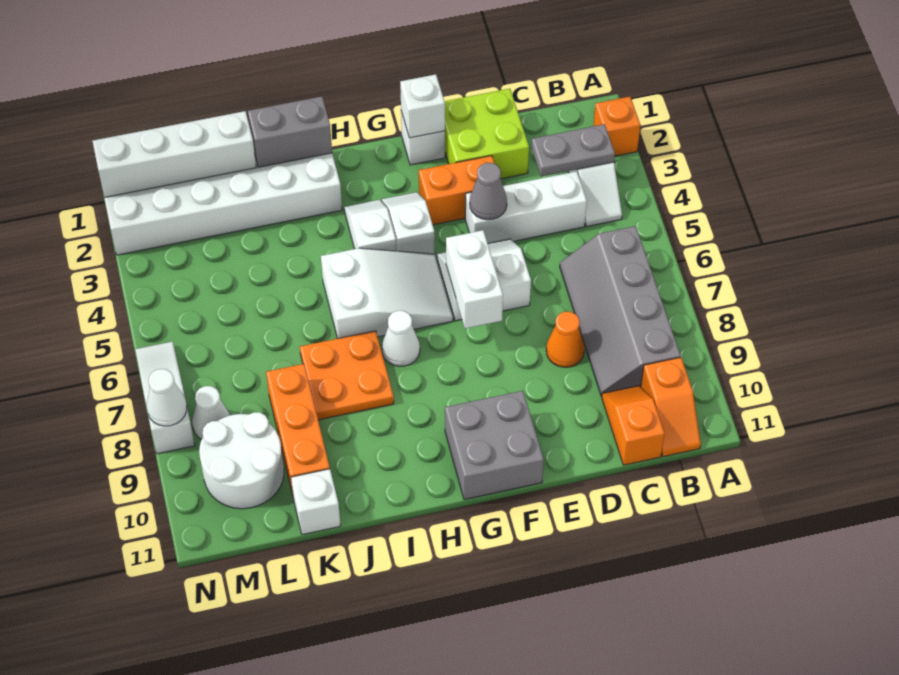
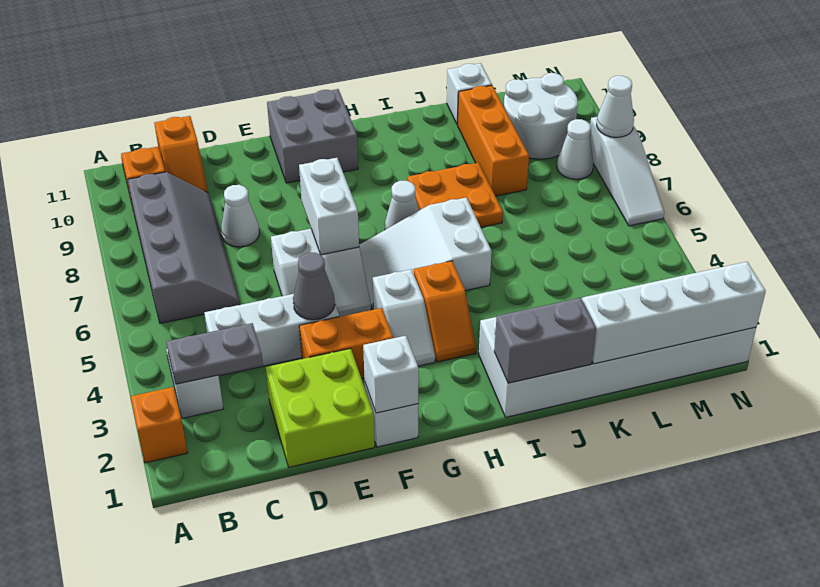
orange cone D8 level 1 -> white cone D8 level 1
white slope H3:H4 level 1 top 4 -> orange slope H3:H4 level 1 top 4

